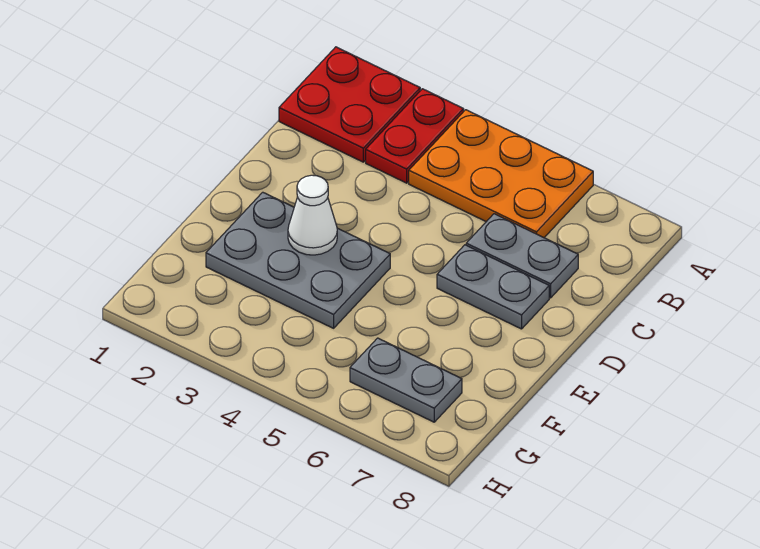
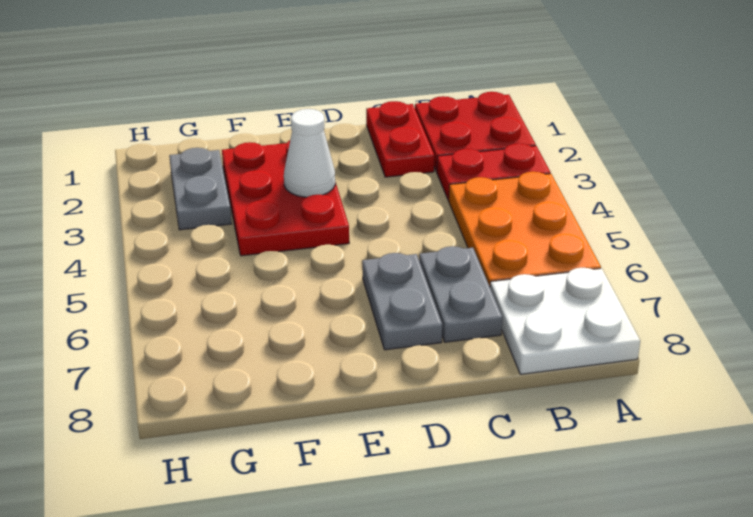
none -> white plate A7:B8 level 1
none -> red plate C1:C2 level 1
grey plate E2:F4 level 1 -> red plate E2:F4 level 1
grey plate G6:G7 level 1 -> grey plate G2:G3 level 1

